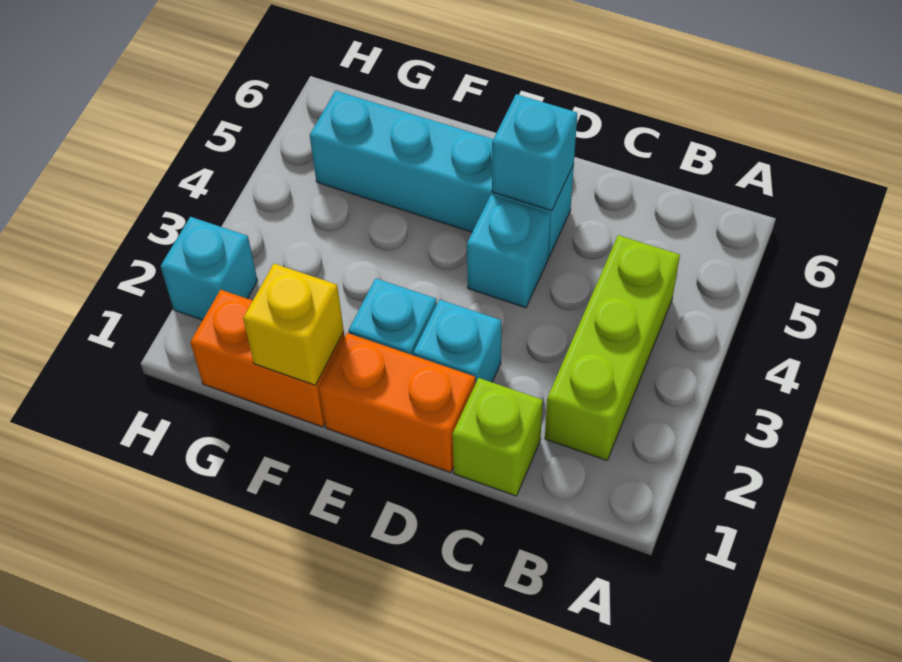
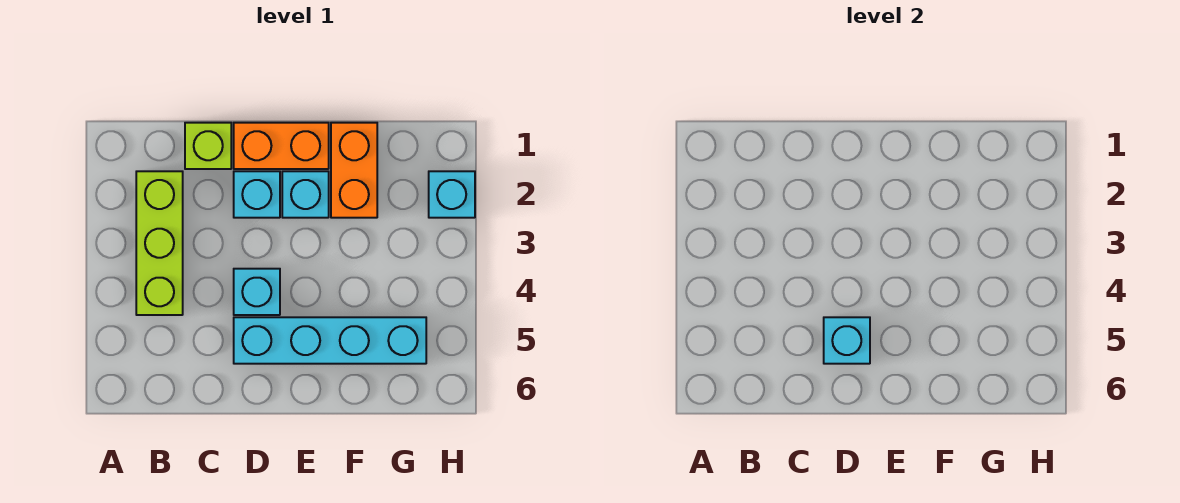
orange brick F1:G1 level 1 -> orange brick F1:F2 level 1
yellow brick F1 level 2 -> none

